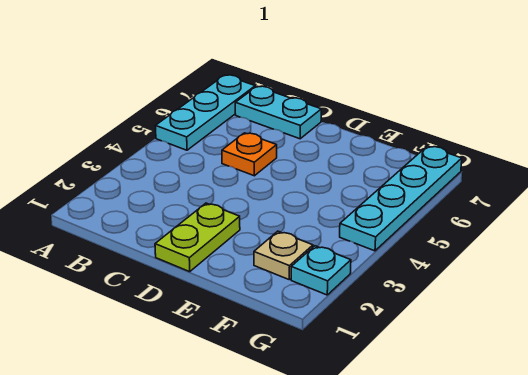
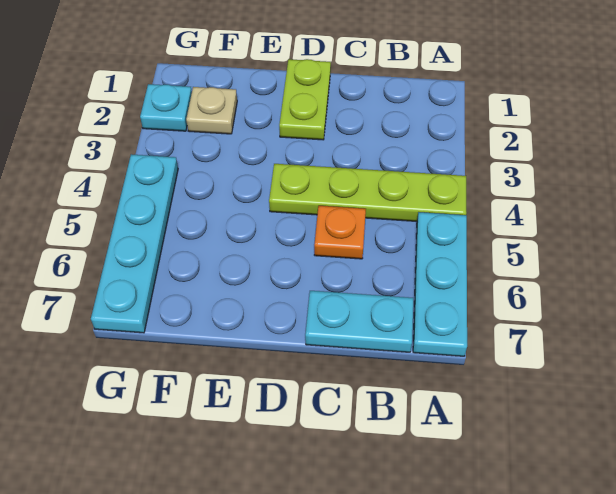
none -> lime plate A4:D4 level 1

